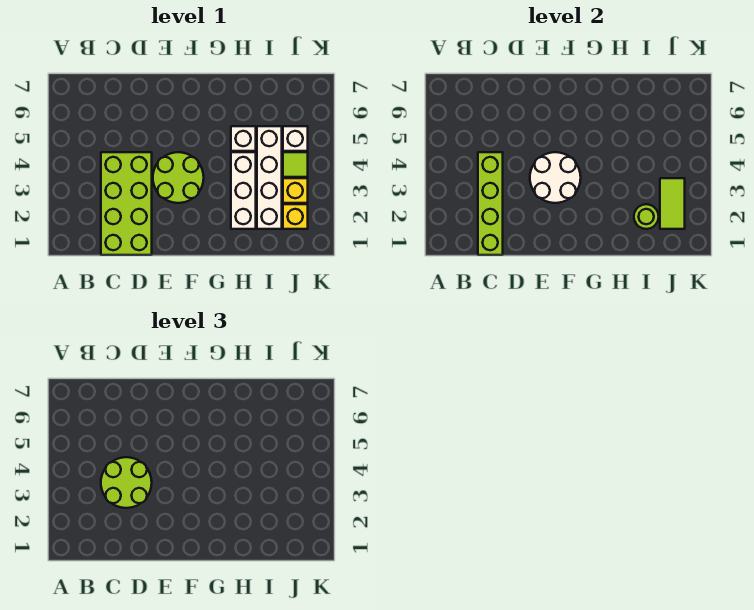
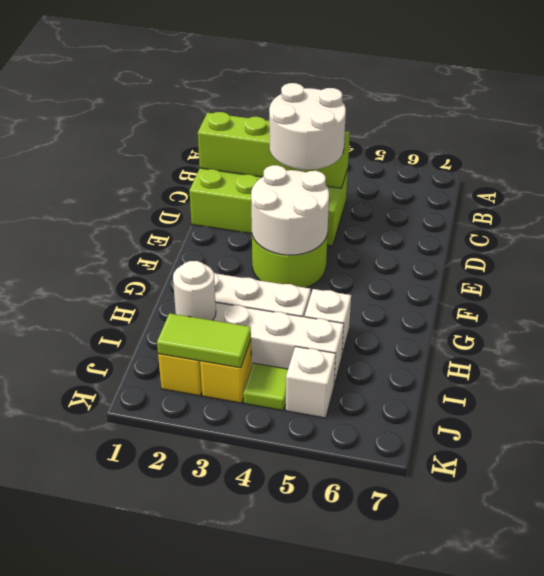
lime round brick C3:D4 level 3 -> white round brick C3:D4 level 3
lime round brick I2 level 2 -> white round brick I2 level 2

